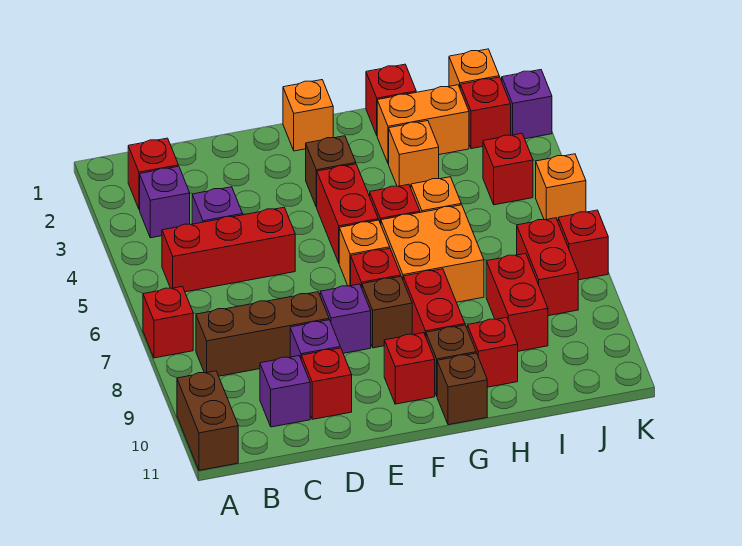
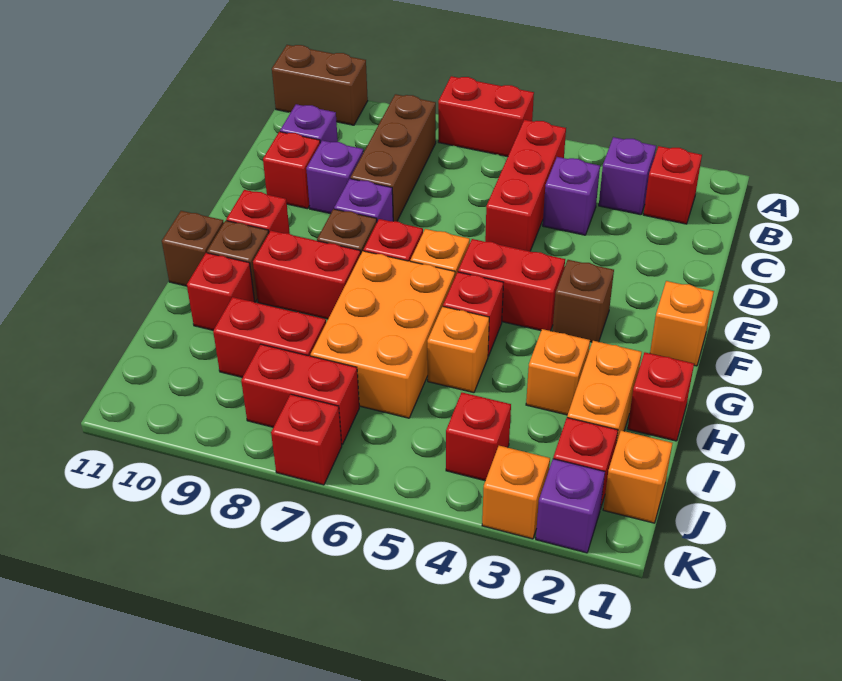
red brick A7 level 1 -> red brick A6:A7 level 1
orange brick G6:H7 level 1 -> orange brick G6:I7 level 1
orange brick K5 level 1 -> orange brick K3 level 1

